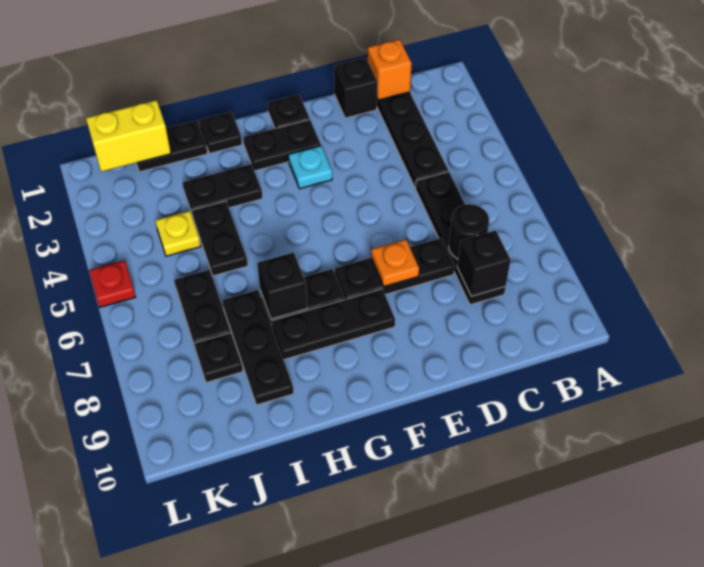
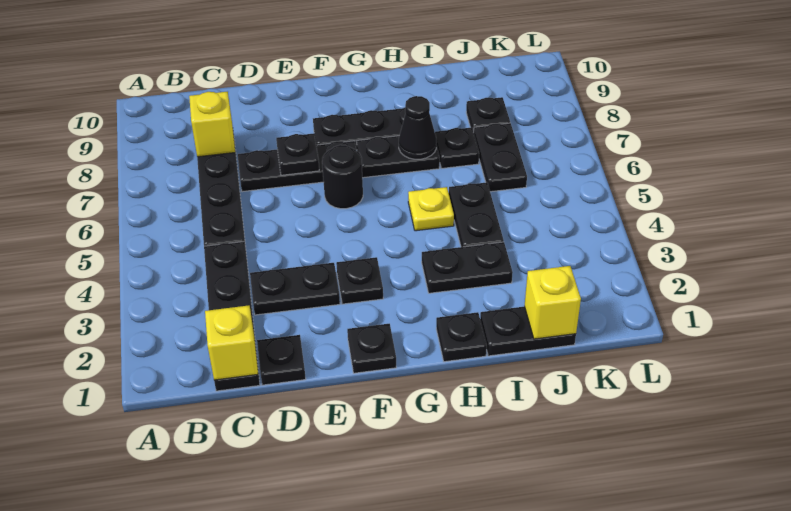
orange brick C1 level 2 -> yellow brick C1 level 2
black round brick C7 level 2 -> black round brick F6 level 1
black brick C8 level 2 -> yellow brick C8 level 2
black brick D1 level 1 -> black plate D1 level 1
orange plate E7 level 2 -> black plate E7 level 2
black plate F2:G2 level 1 -> black plate D3:E3 level 1
cyan plate F3 level 1 -> black plate F3 level 1
black brick H7 level 2 -> black cone H7 level 2
black plate I7:I9 level 1 -> black plate I7 level 1
yellow brick J1:K1 level 2 -> yellow brick J1 level 2
yellow plate J4 level 1 -> yellow plate H5 level 1
red plate L5 level 1 -> none

